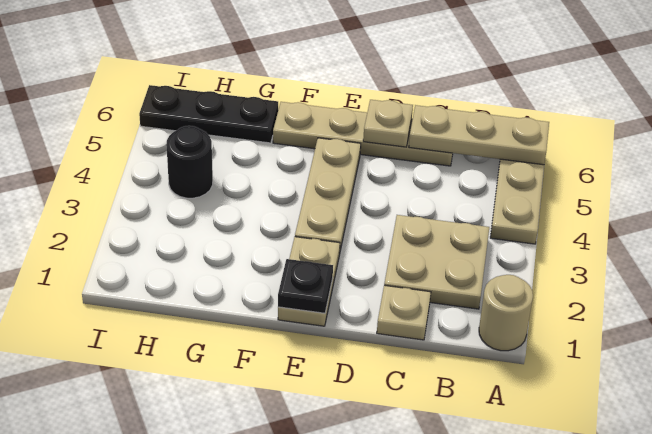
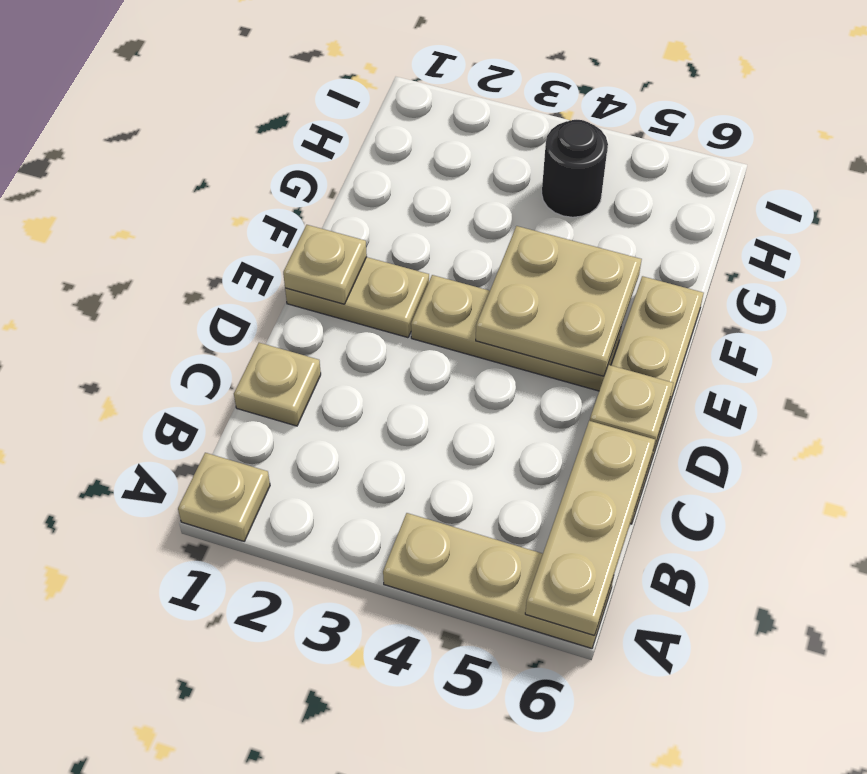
tan round brick A1 level 1 -> tan plate A1 level 1
tan plate B2:C3 level 1 -> tan plate E4:F5 level 2
black plate E1 level 2 -> tan plate E1 level 2
black plate G6:I6 level 1 -> none

